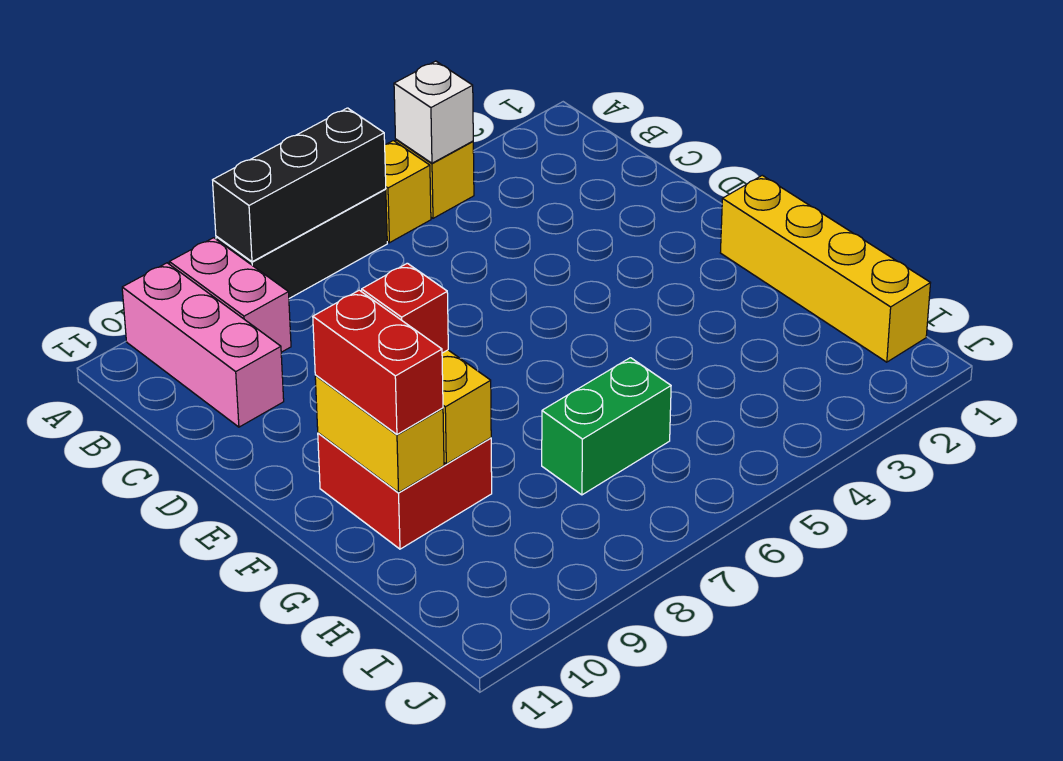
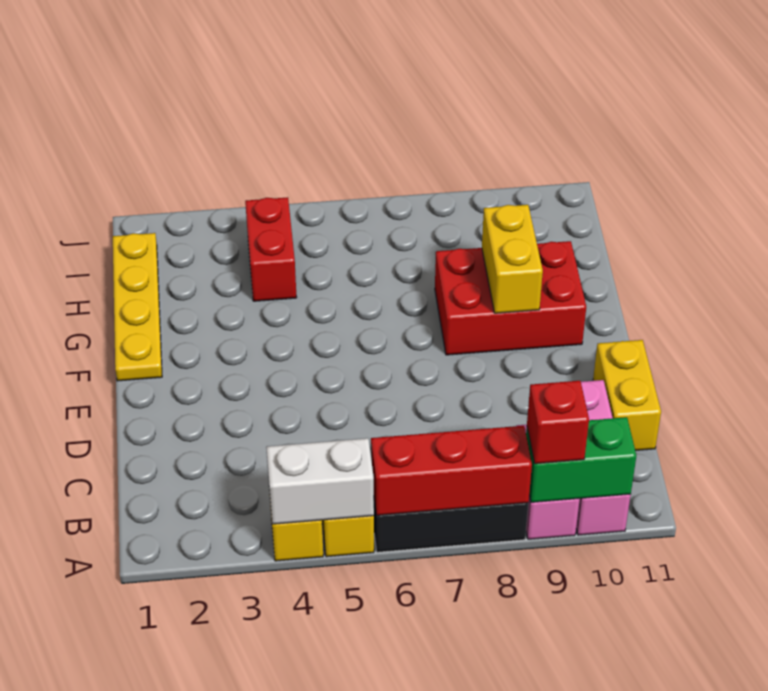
white brick A4 level 2 -> white brick A4:A5 level 2
black brick A6:A8 level 2 -> red brick A6:A8 level 2
yellow brick F1:I1 level 1 -> yellow plate F1:I1 level 1
red brick F9:G10 level 1 -> red brick F8:G10 level 1
red brick F9 level 3 -> red brick A9 level 3
yellow brick F10:G10 level 2 -> yellow brick C11:D11 level 1
red brick F10:G10 level 3 -> red brick H4:I4 level 1
green brick H6:H7 level 1 -> green brick A9:A10 level 2

